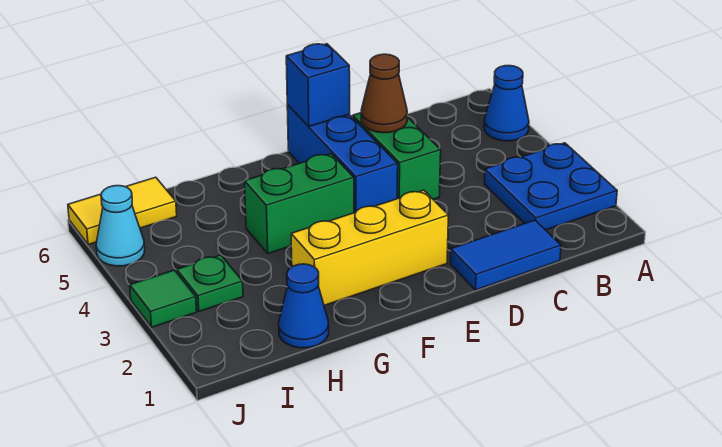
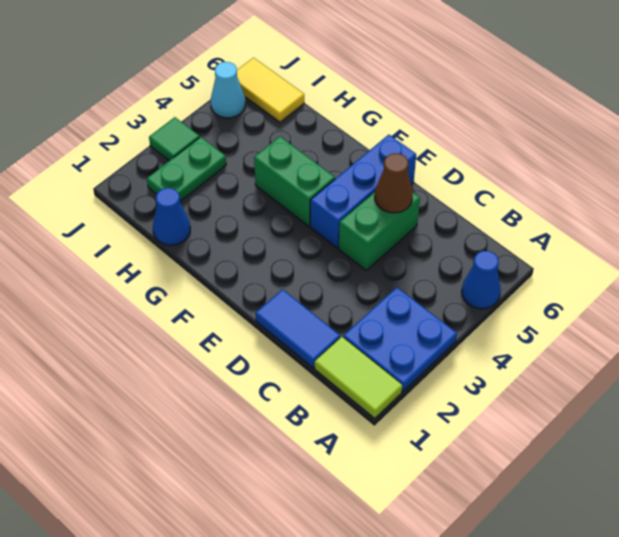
none -> lime tile A1:B1 level 1
yellow brick E2:G2 level 1 -> none
blue brick E6 level 2 -> none
green plate I3 level 1 -> green plate I2:I3 level 1

